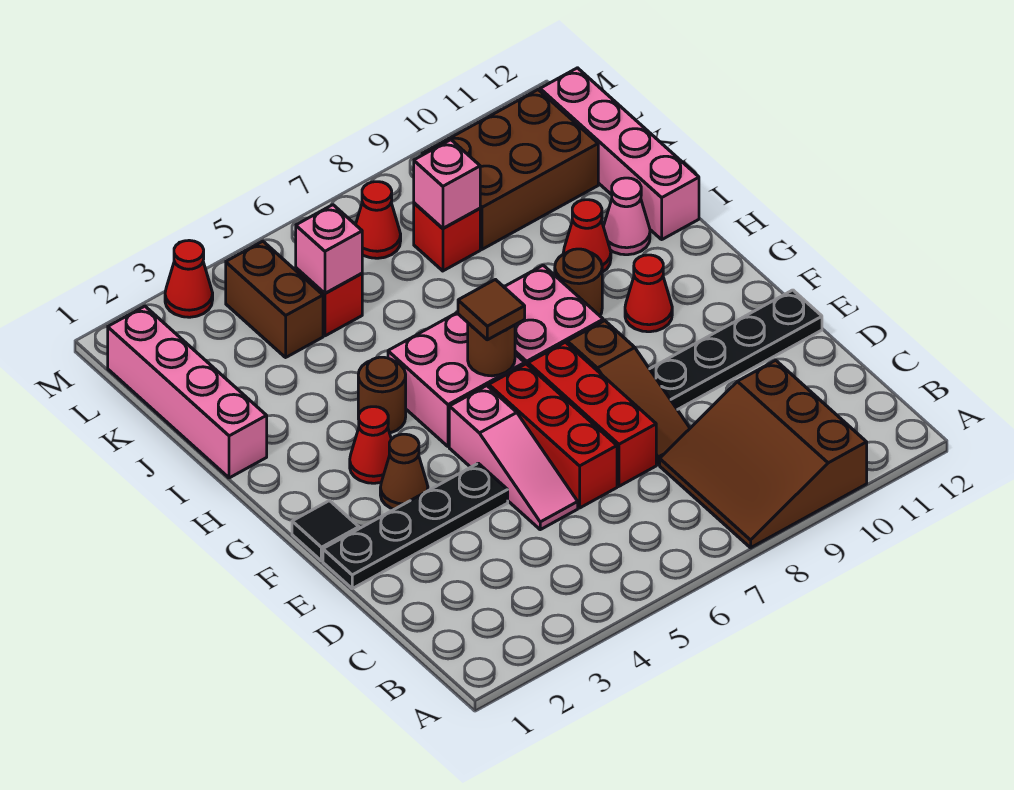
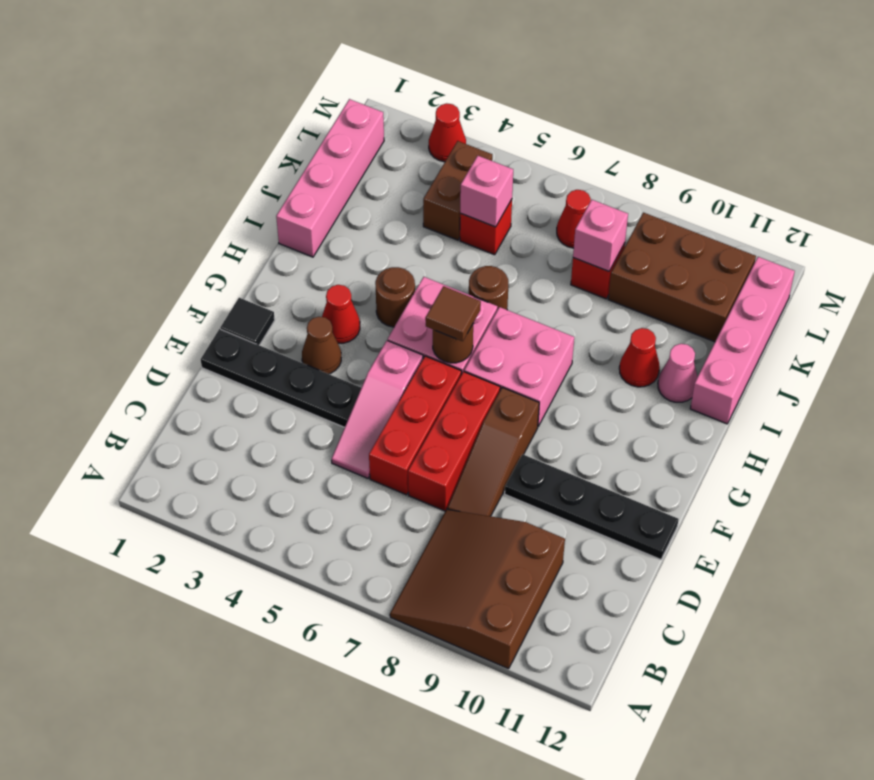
red cone G10 level 1 -> none
brown round brick H9 level 1 -> brown round brick I6 level 1

